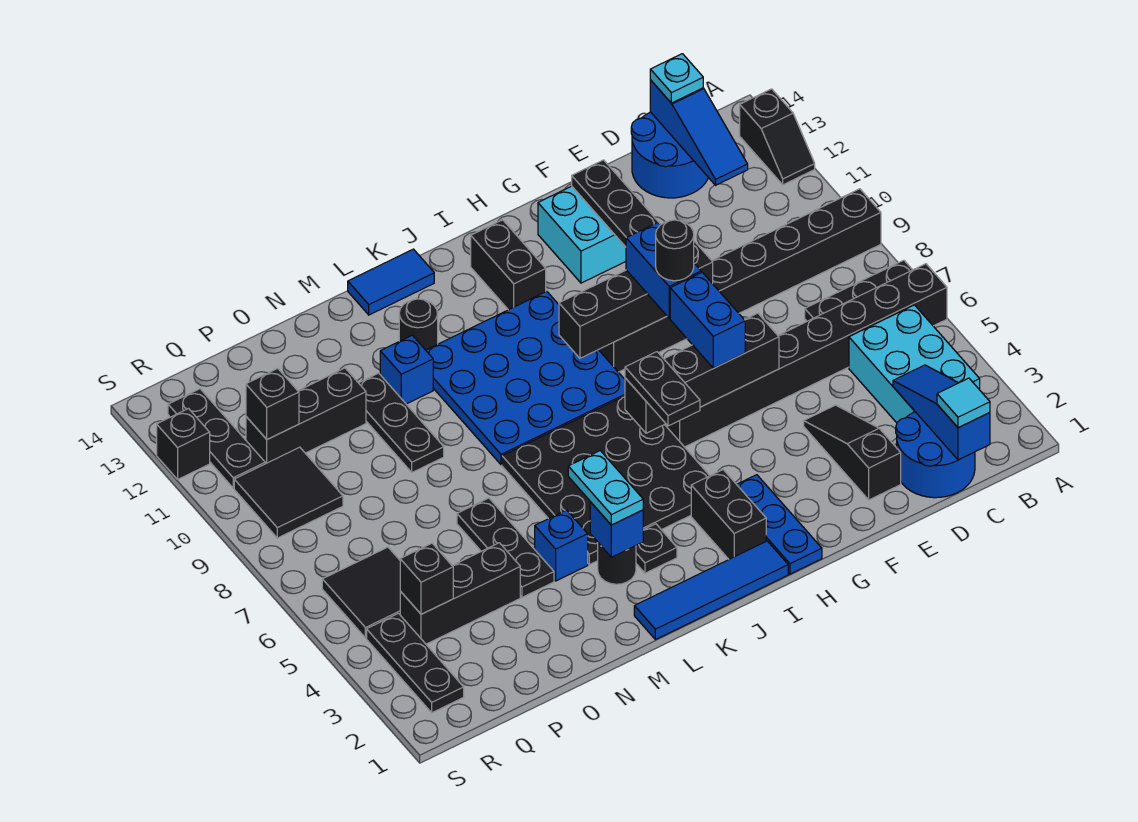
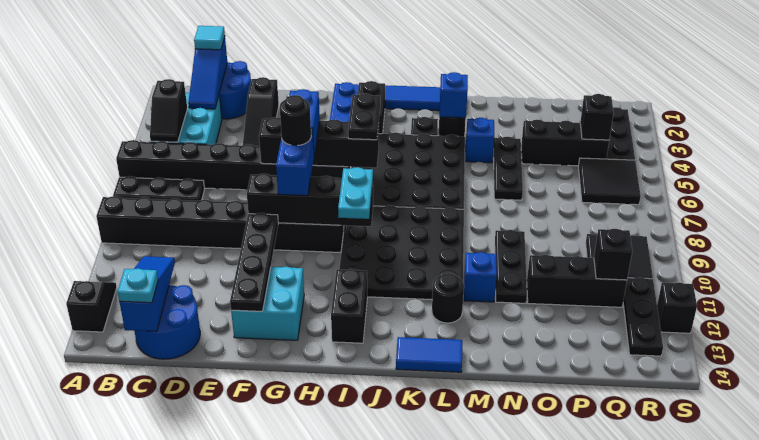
none -> black slope B4:B5 level 2 top 4
blue plate I8:L11 level 1 -> black plate I8:L11 level 1
cyan plate L3:L4 level 3 -> cyan plate I9:I10 level 3

